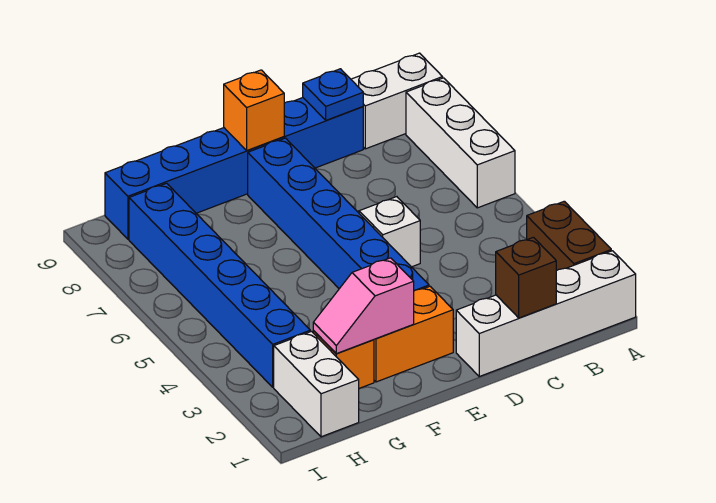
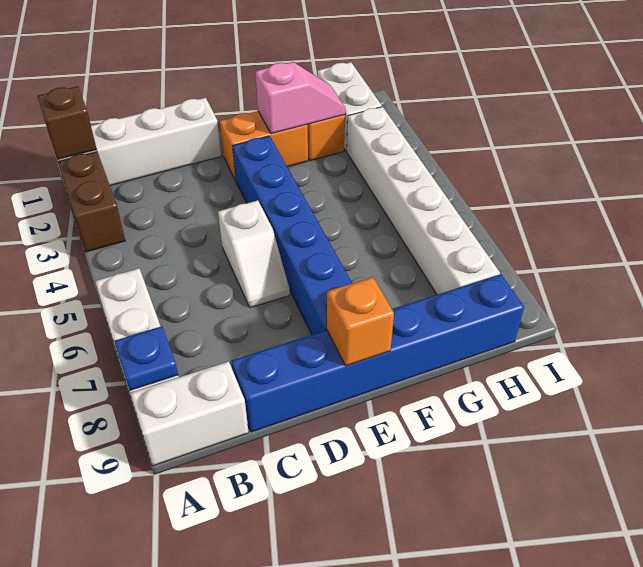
brown brick C1 level 2 -> brown brick A1 level 2
blue plate C9 level 2 -> blue plate A8 level 2
blue brick H3:H8 level 1 -> white brick H3:H8 level 1

